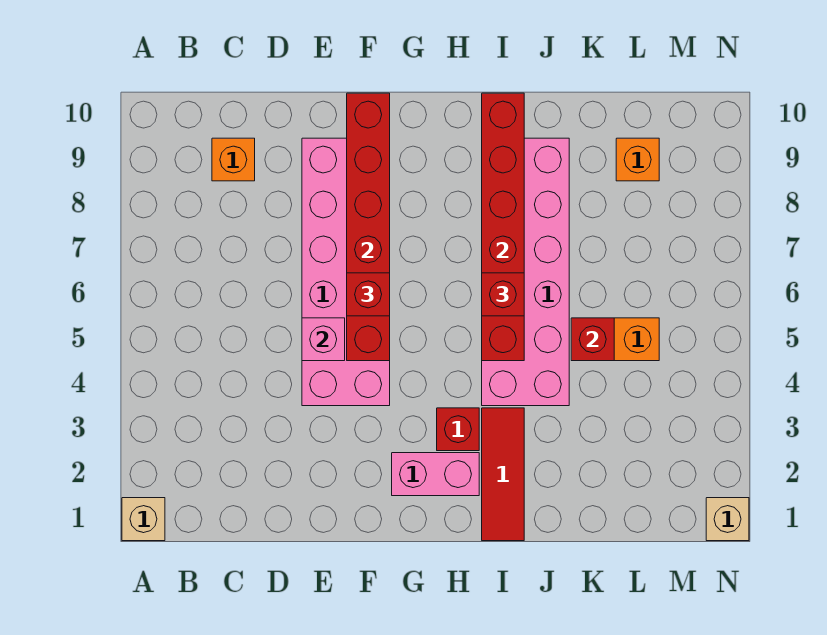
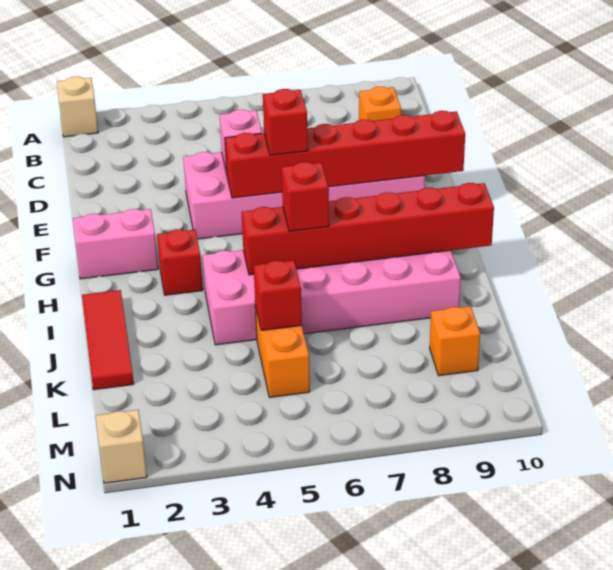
pink brick G2:H2 level 1 -> pink brick G1:G2 level 1
red tile I1:I3 level 1 -> red tile I1:K1 level 1

